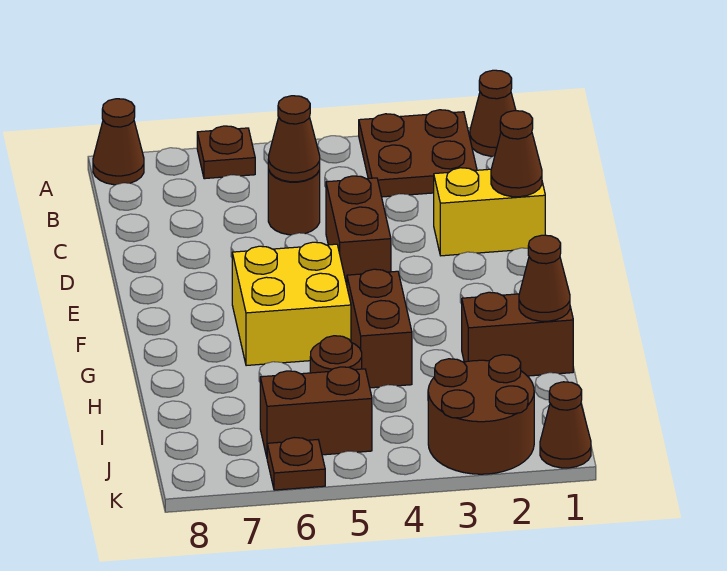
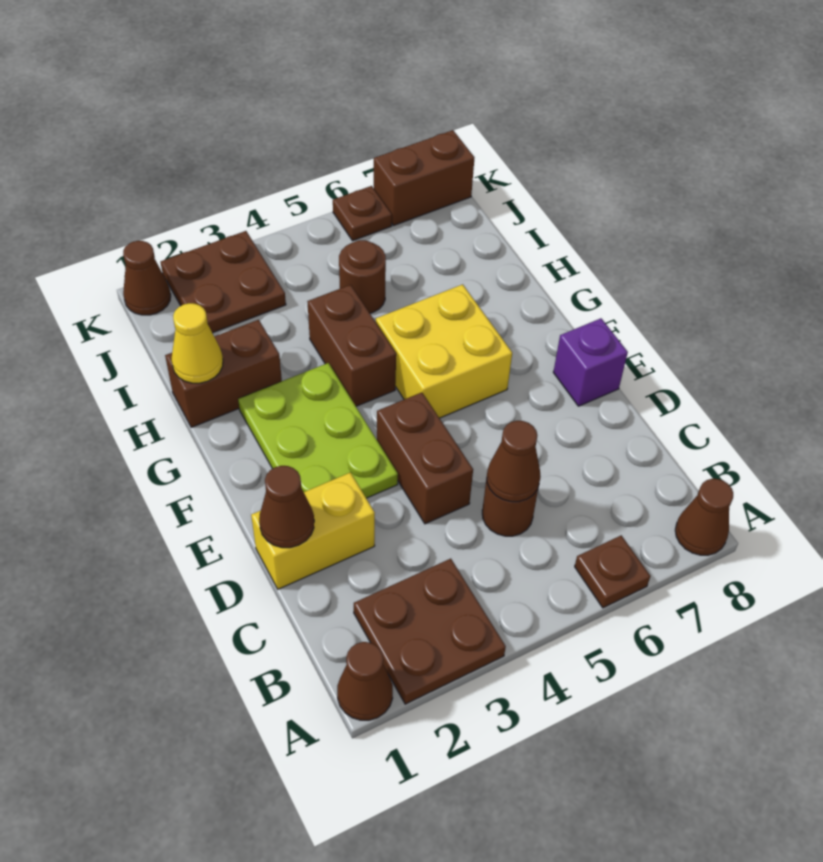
none -> lime plate E2:G3 level 1
none -> purple brick E8 level 1
brown cone H1 level 2 -> yellow cone H1 level 2
brown round brick J2:K3 level 1 -> brown plate J2:K3 level 1
brown brick J5:J6 level 1 -> brown brick K7:K8 level 1

